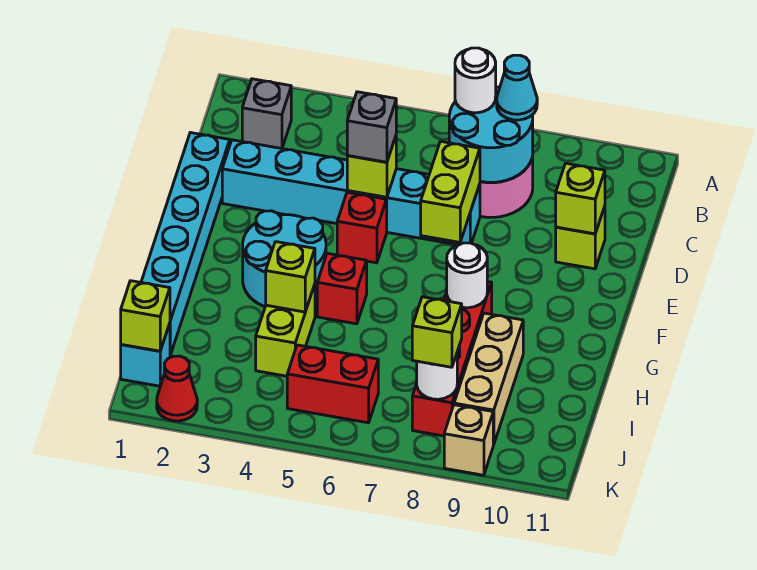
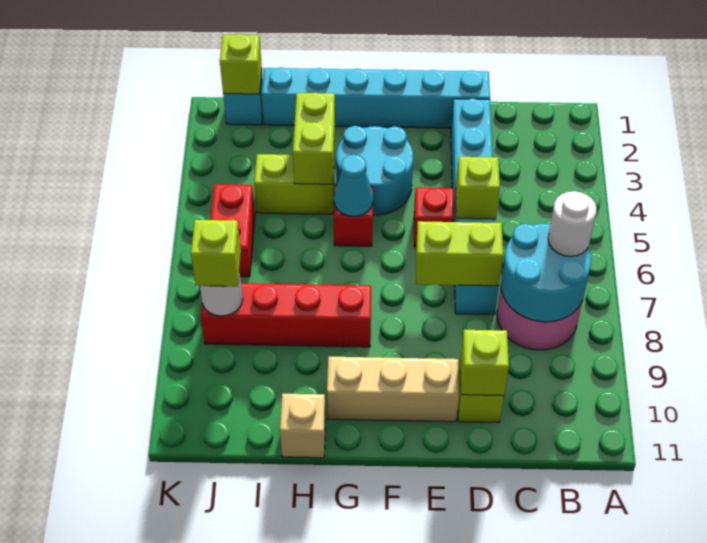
grey brick B2 level 1 -> none
cyan cone B8 level 3 -> cyan cone G5 level 2
grey brick D5 level 3 -> none
white round brick G8 level 2 -> none
lime brick H4 level 2 -> lime brick H3:H4 level 2
tan brick H9:J9 level 1 -> tan brick E10:G10 level 1
red cone K2 level 1 -> none
tan brick K9 level 1 -> tan brick H11 level 1

